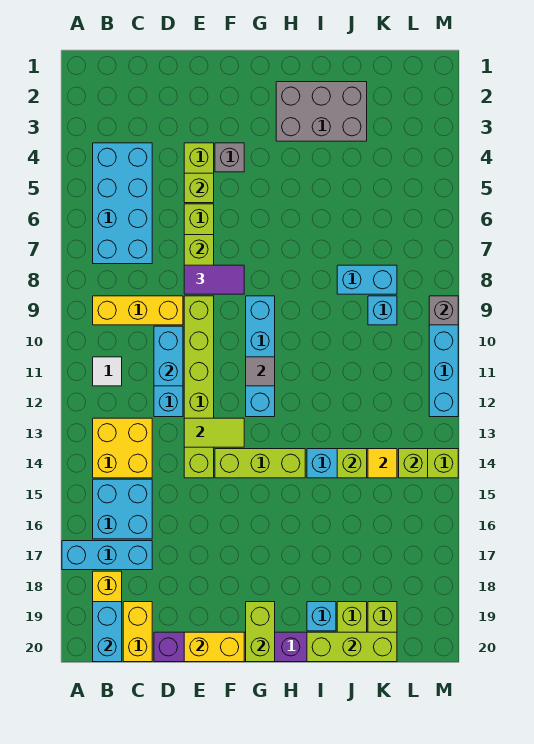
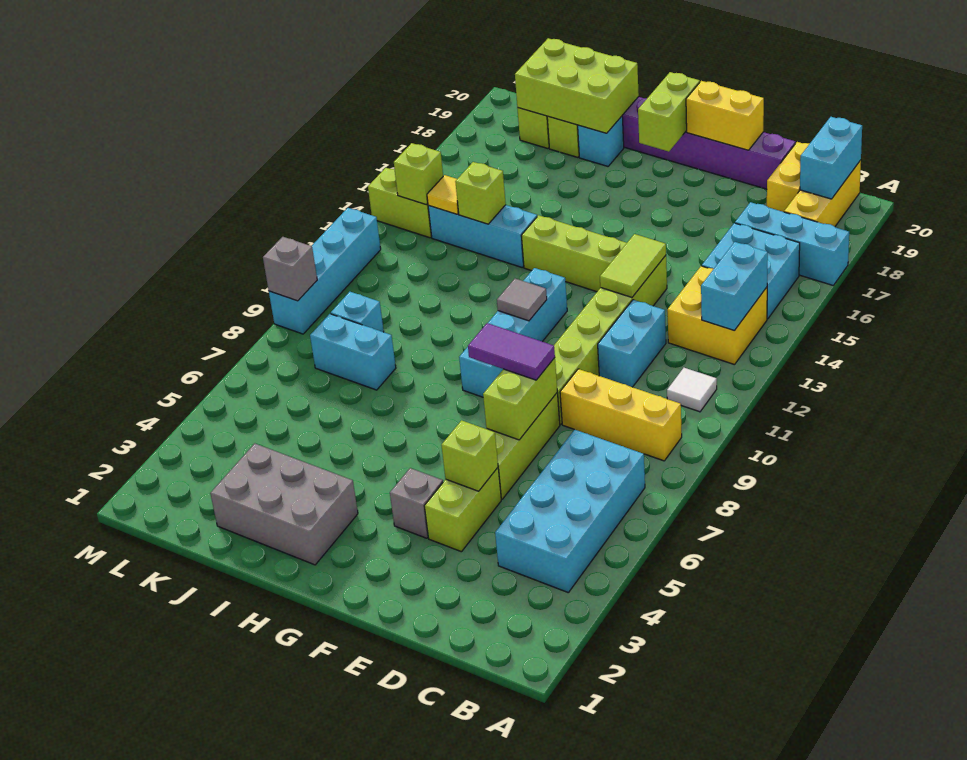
cyan brick D10:D11 level 2 -> cyan brick B13:B14 level 2
lime tile E13:F13 level 2 -> lime tile E13:E14 level 2
lime brick I20:K20 level 2 -> lime brick I19:K20 level 2

